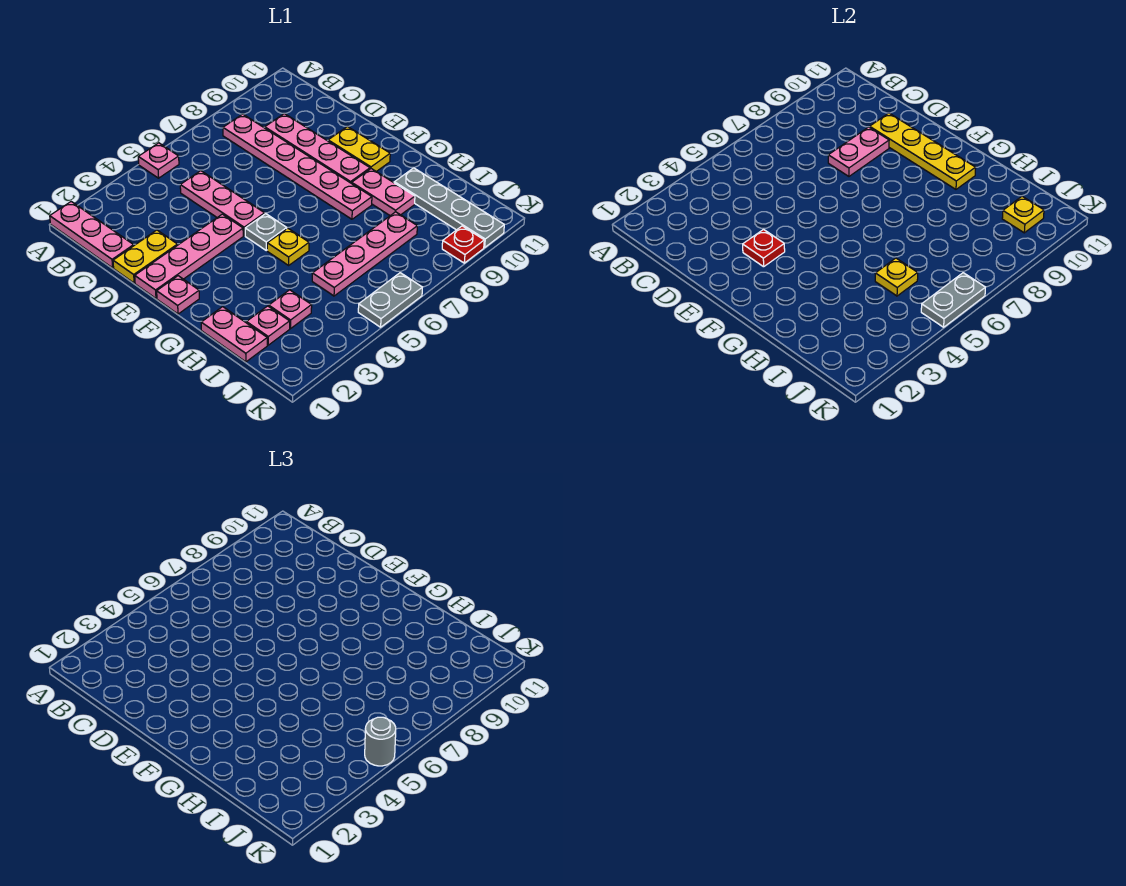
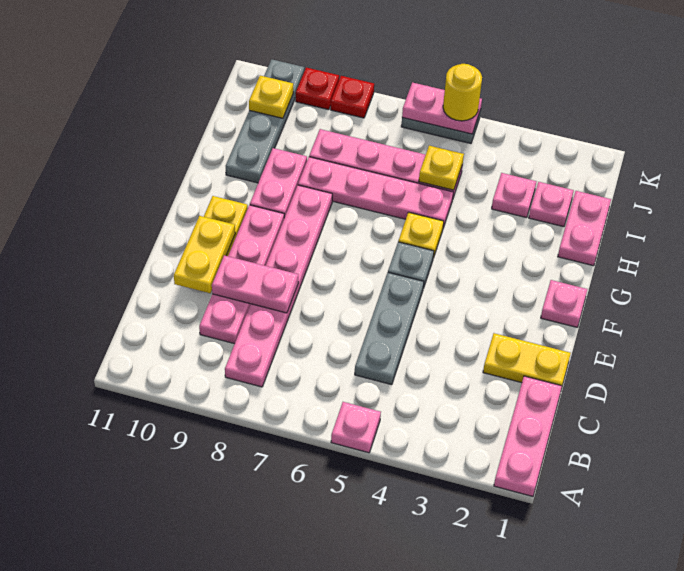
pink plate C5:E5 level 1 -> grey plate C5:E5 level 1
yellow plate D10:G10 level 2 -> yellow plate D10:E10 level 2
pink plate E1:E4 level 1 -> pink plate H5:H8 level 1
red plate E3 level 2 -> red plate K8 level 1
grey plate K5:K6 level 2 -> pink plate K5:K6 level 2
grey round brick K5 level 3 -> yellow round brick K5 level 3

